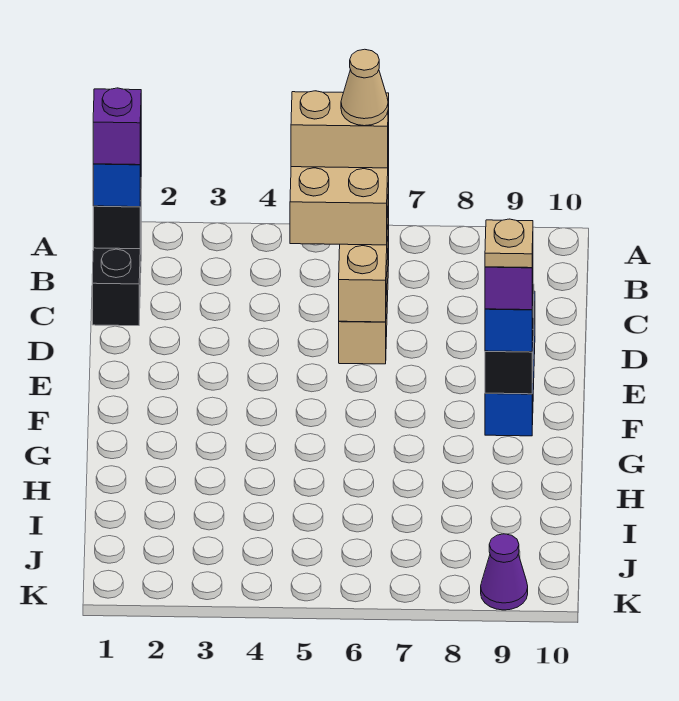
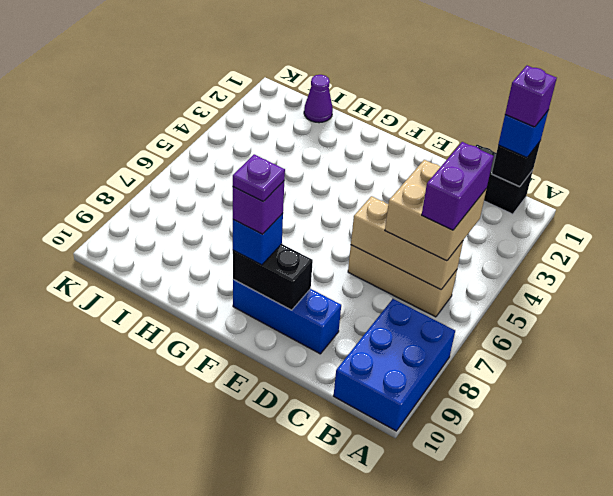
none -> blue brick A8:B10 level 1
tan brick B5:B6 level 4 -> purple brick B5:B6 level 4
tan cone B6 level 5 -> none
tan plate F9 level 5 -> purple plate F9 level 5
purple cone K9 level 1 -> purple cone I1 level 1

